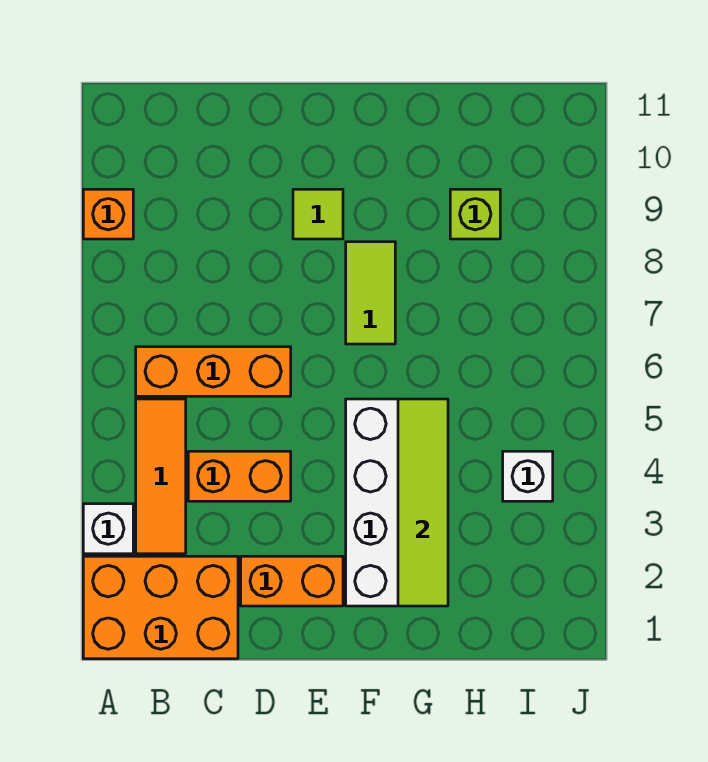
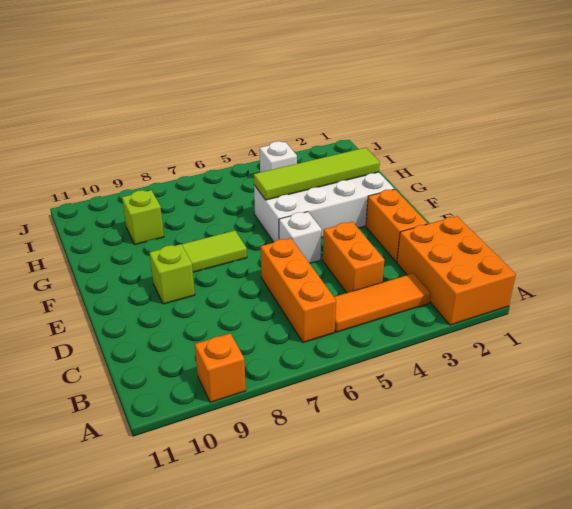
white brick A3 level 1 -> white brick E5 level 1
lime tile E9 level 1 -> lime brick E9 level 1

